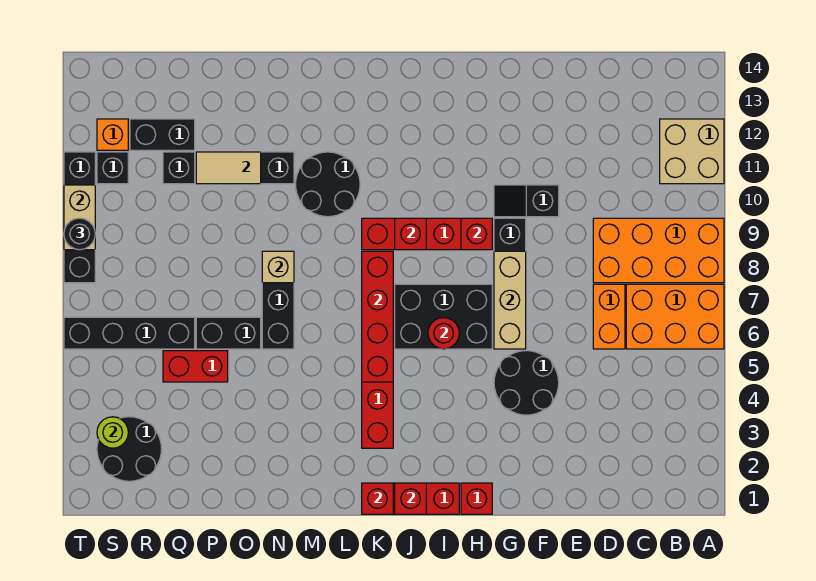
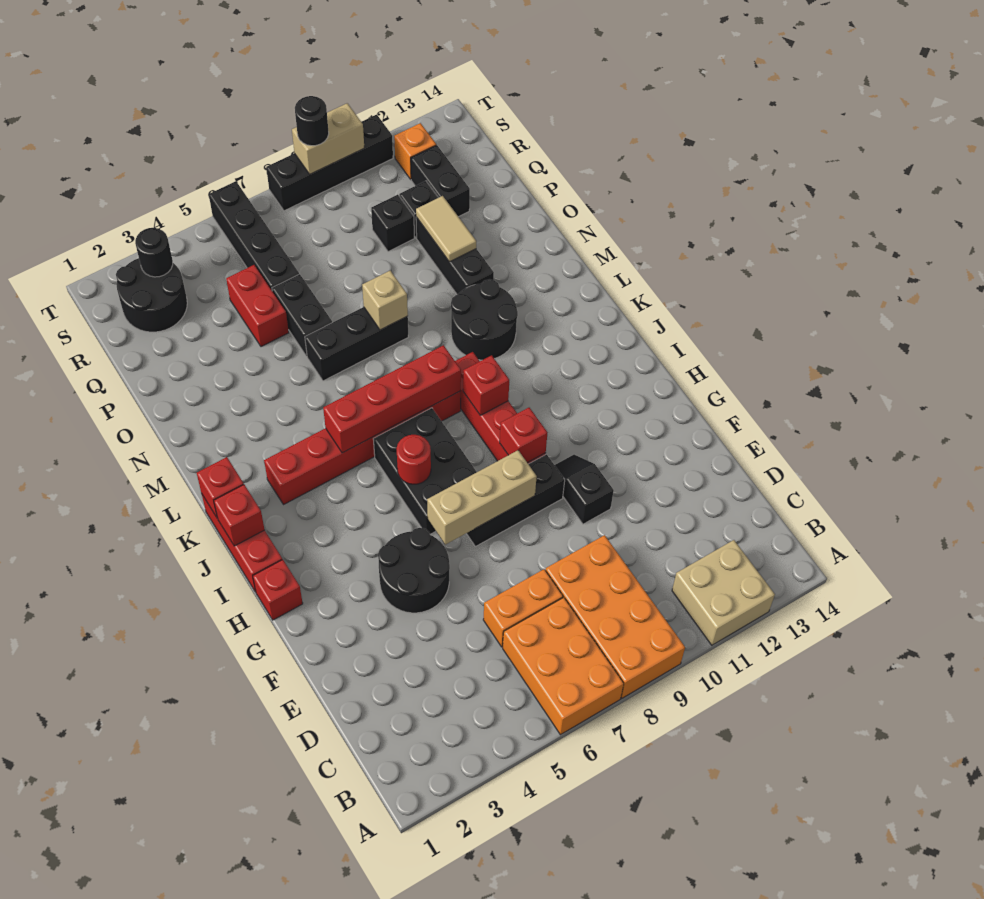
lime round brick S3 level 2 -> black round brick S3 level 2
black brick S11 level 1 -> black brick Q10 level 1

